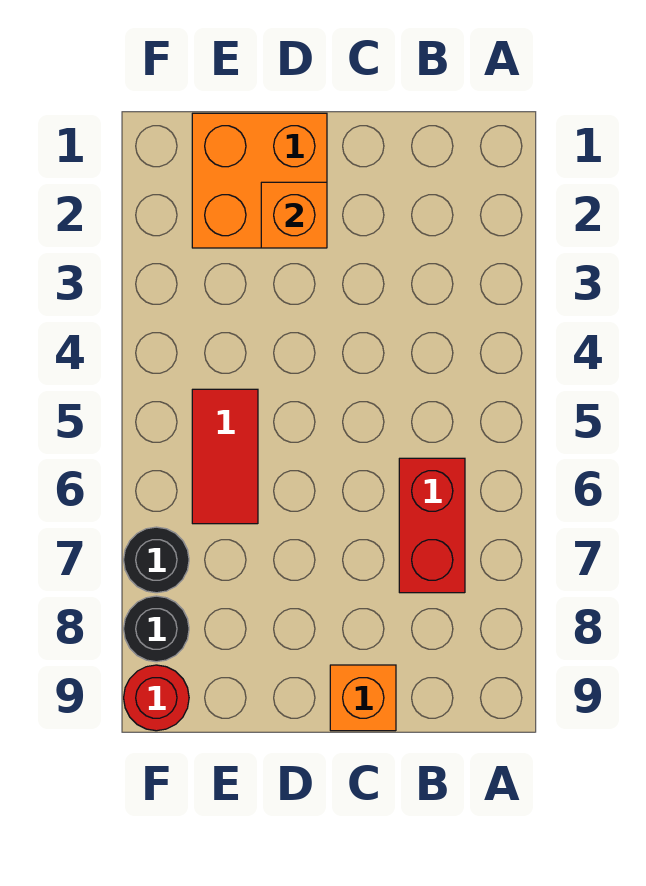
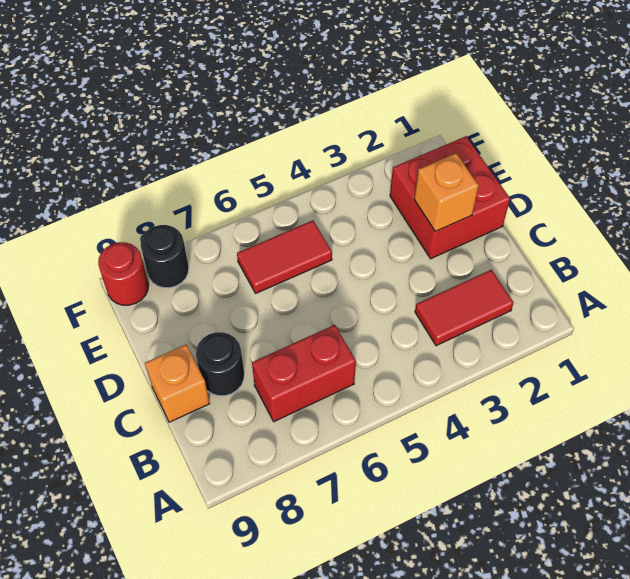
none -> red tile B2:B3 level 1
orange brick D1:E2 level 1 -> red brick D1:E2 level 1
black round brick F7 level 1 -> black round brick C8 level 1

